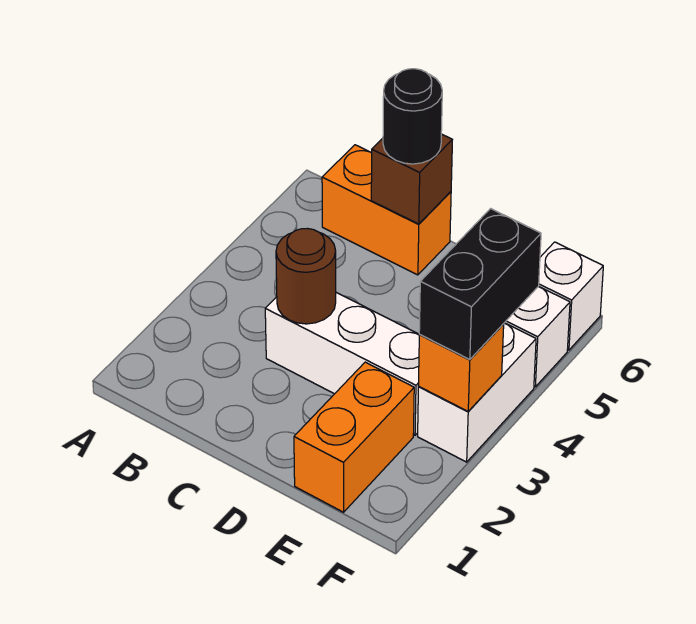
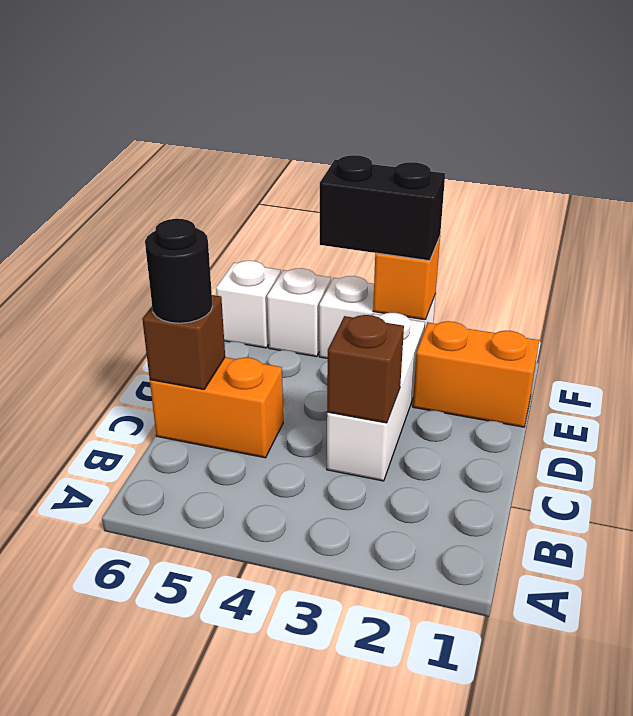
orange brick B6:C6 level 1 -> orange brick C5:C6 level 1
brown round brick C3 level 2 -> brown brick C3 level 2

